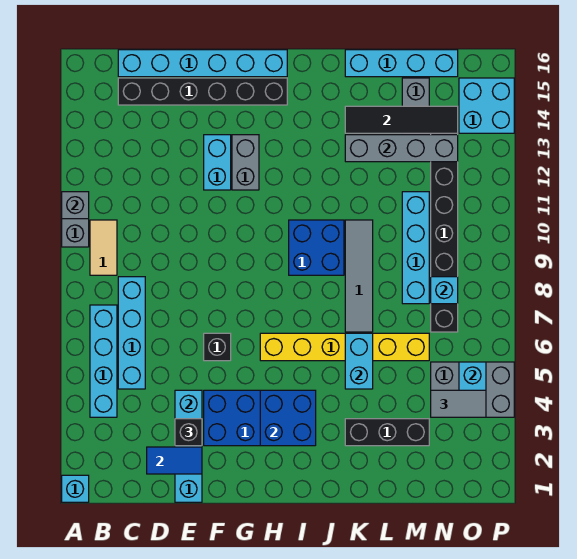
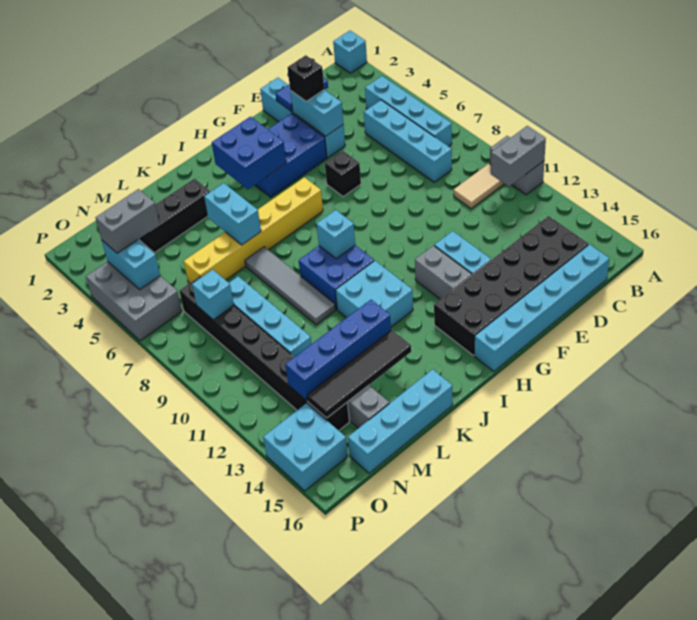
grey brick A11 level 2 -> grey brick A11:B11 level 2
tan tile B9:B10 level 1 -> tan tile B10:C10 level 1
black brick C15:H15 level 1 -> black brick C14:H15 level 1
none -> cyan brick I9 level 2
none -> cyan brick I11:J12 level 1
grey brick K13:N13 level 2 -> blue brick K13:N13 level 2
grey brick N4:P5 level 1 -> grey brick O4:P6 level 1
grey tile N4:O4 level 3 -> grey brick N4:O4 level 3

